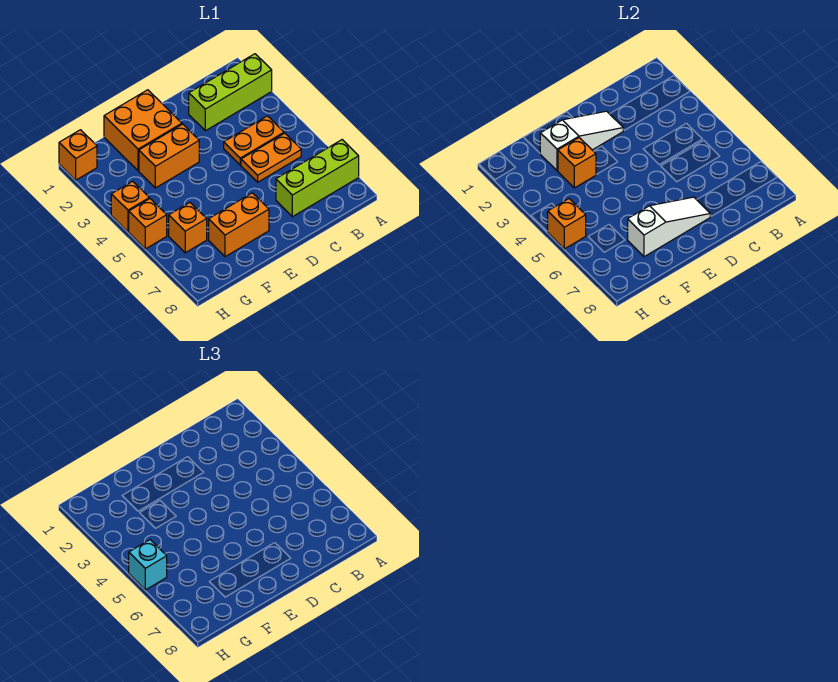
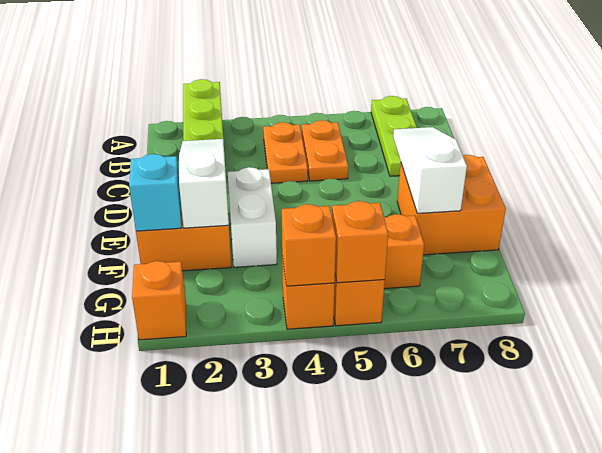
lime brick A7:C7 level 1 -> lime plate A7:C7 level 1
orange brick E3:F3 level 1 -> white brick E3:F3 level 1
orange brick E7:F7 level 1 -> orange brick E7:F8 level 1
orange brick F3 level 2 -> orange brick H4 level 2
cyan brick H5 level 3 -> cyan brick F1 level 2

